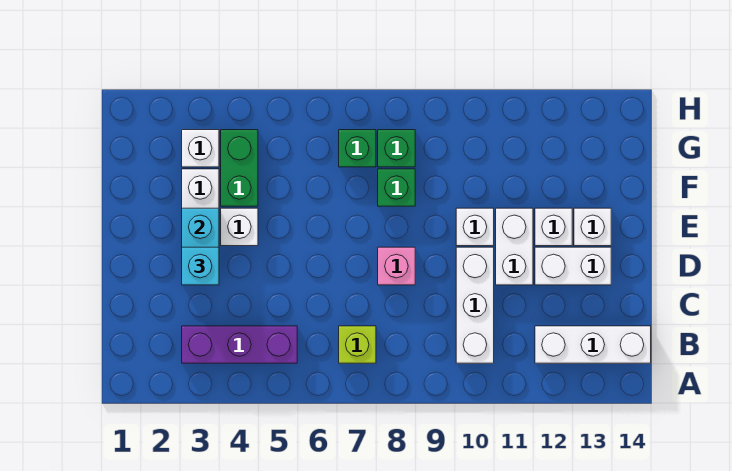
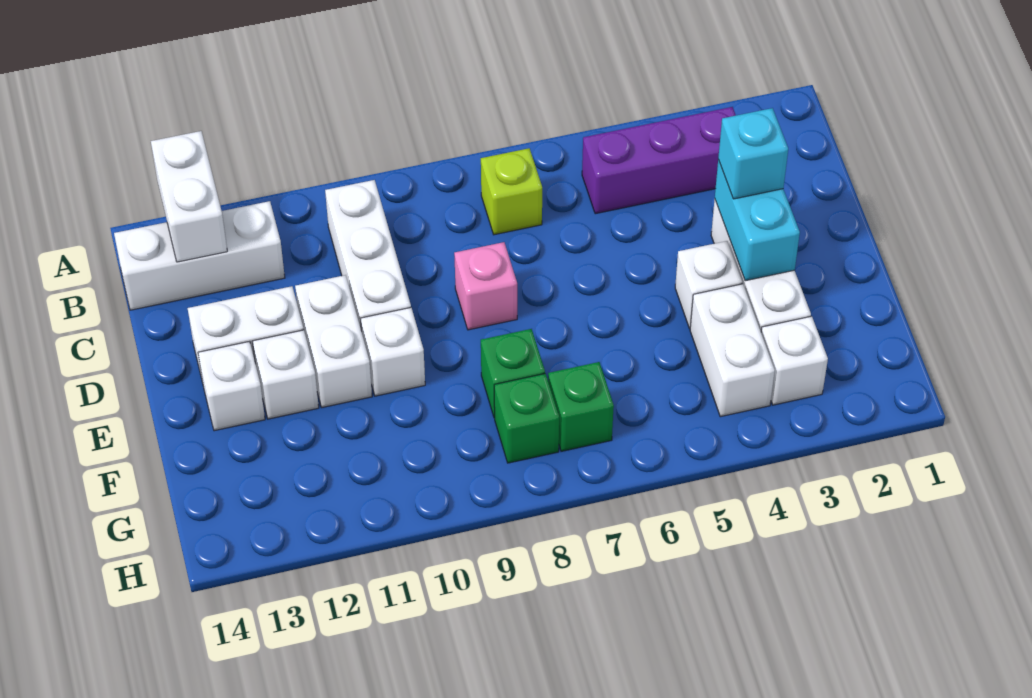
none -> white brick A13:B13 level 2
green brick F4:G4 level 1 -> white brick F4:G4 level 1

